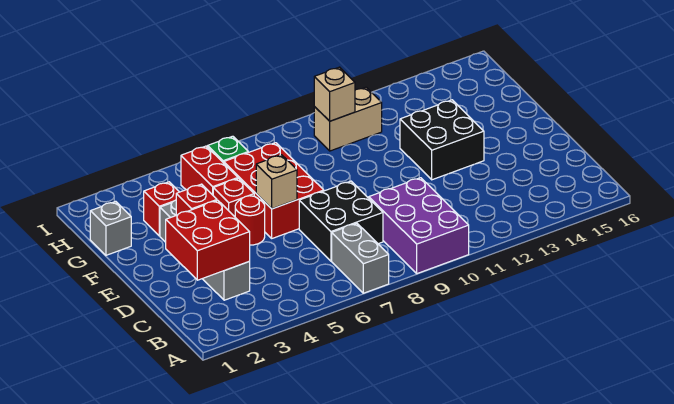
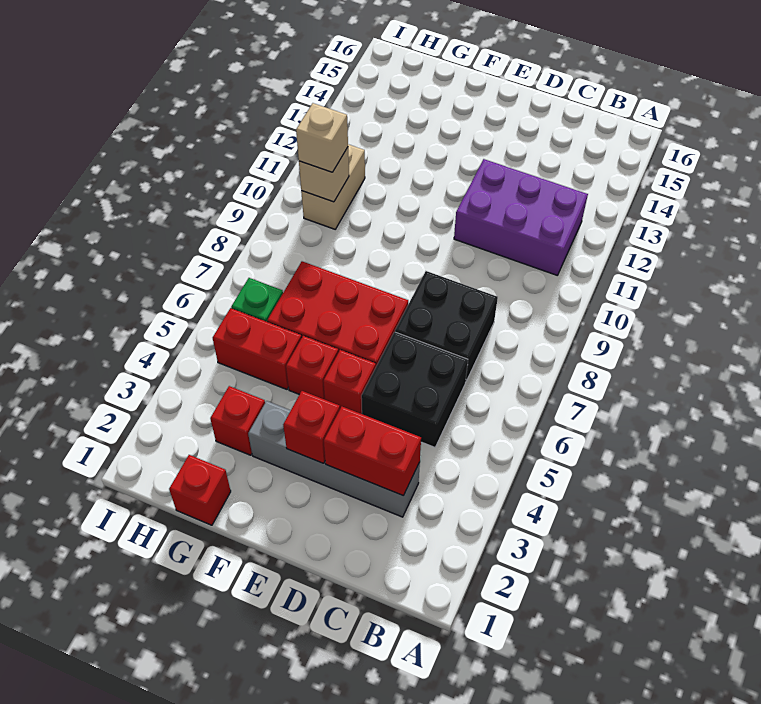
grey brick A7:B7 level 1 -> none
purple brick A9:C10 level 1 -> purple brick B11:D12 level 1
red brick C2:D3 level 2 -> red brick C3:D3 level 2
red round brick E5 level 1 -> red brick E5 level 1
tan brick E6 level 2 -> tan brick H10 level 3
black brick E12:F13 level 1 -> black brick C5:D6 level 1
grey brick G1 level 1 -> red brick G1 level 1

